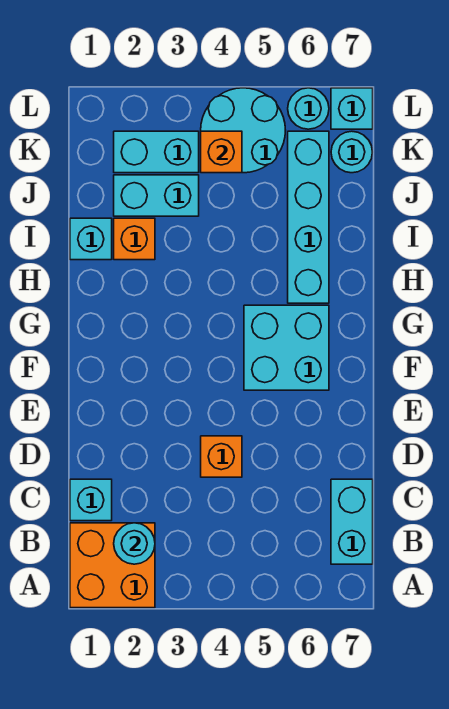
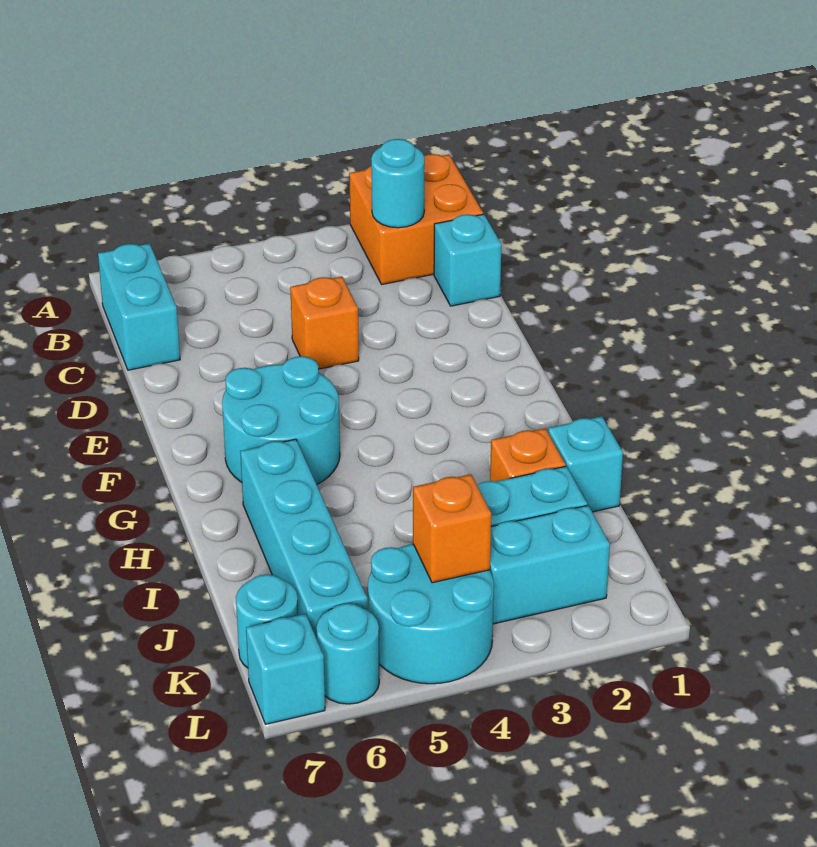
cyan brick F5:G6 level 1 -> cyan round brick F5:G6 level 1

